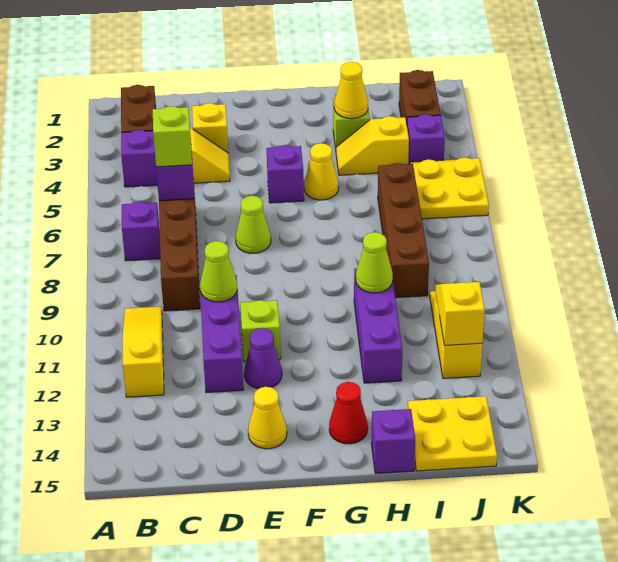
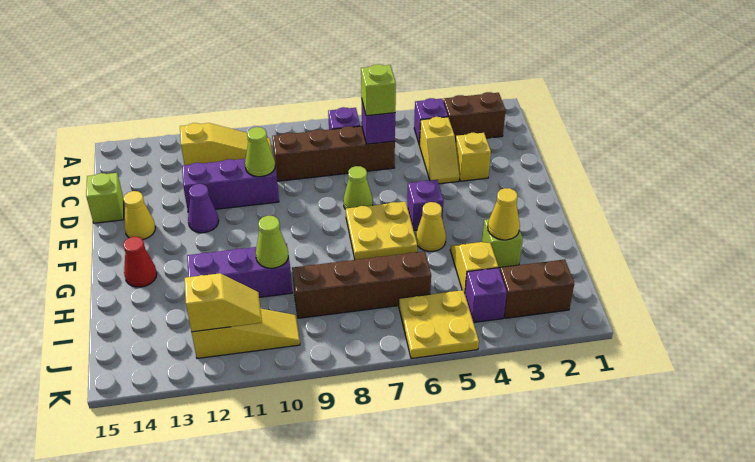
lime brick E11 level 1 -> lime brick D15 level 1
purple brick H15 level 1 -> none
yellow plate I14:J15 level 1 -> yellow plate F6:G7 level 1

